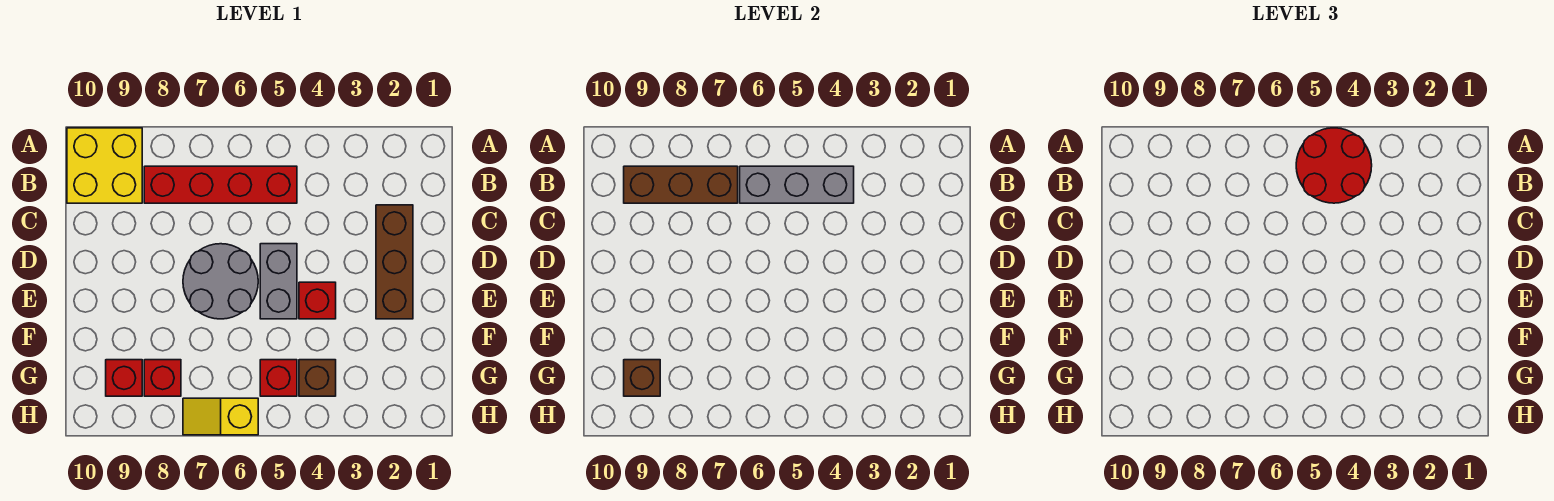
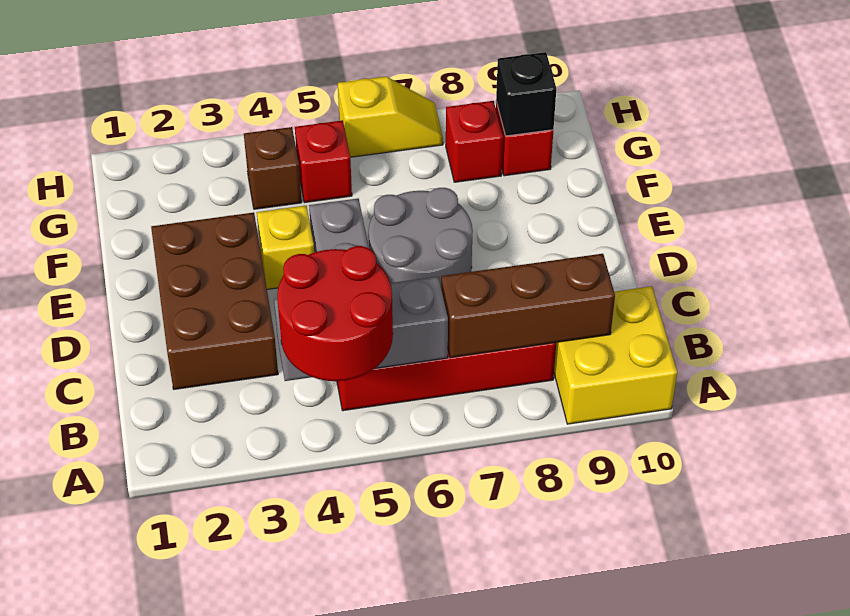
brown brick C2:E2 level 1 -> brown brick C2:E3 level 1
red brick E4 level 1 -> yellow brick E4 level 1
brown brick G9 level 2 -> black brick G9 level 2

